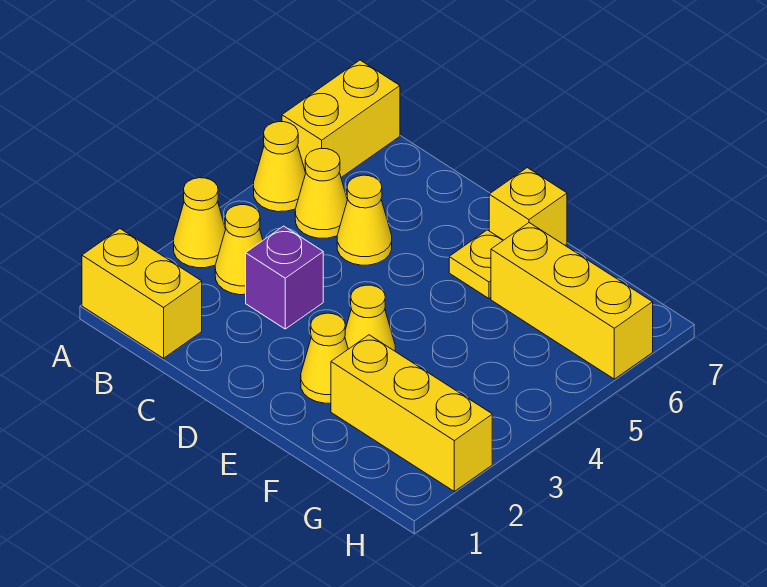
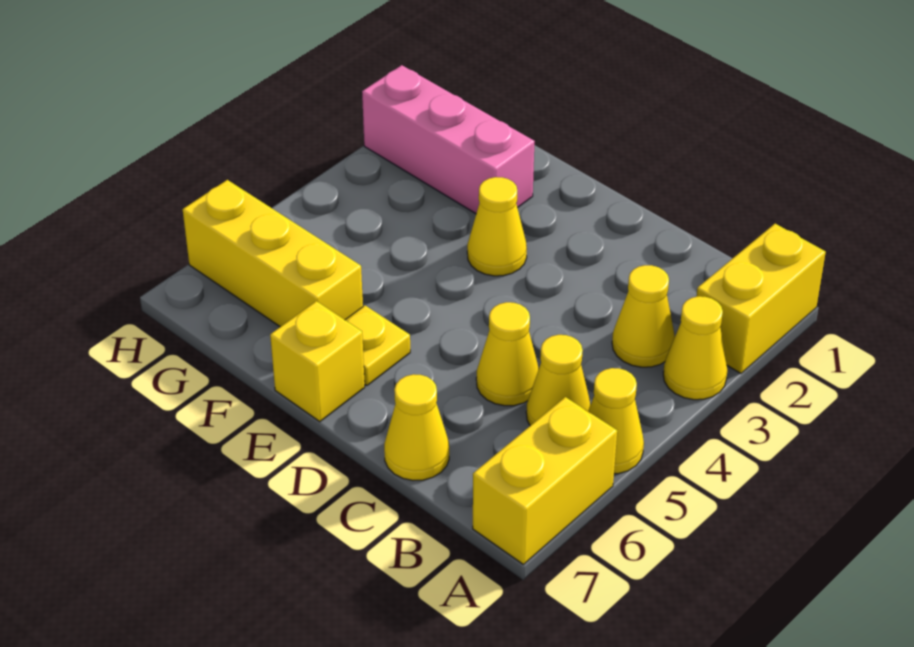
yellow brick A1:B1 level 1 -> yellow brick A1:A2 level 1
purple brick C3 level 1 -> none
yellow cone E2 level 1 -> yellow cone C7 level 1
yellow brick F2:H2 level 1 -> pink brick F2:H2 level 1

